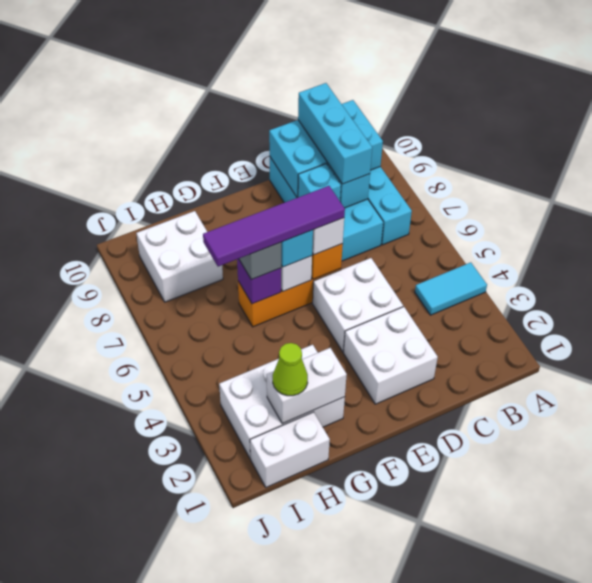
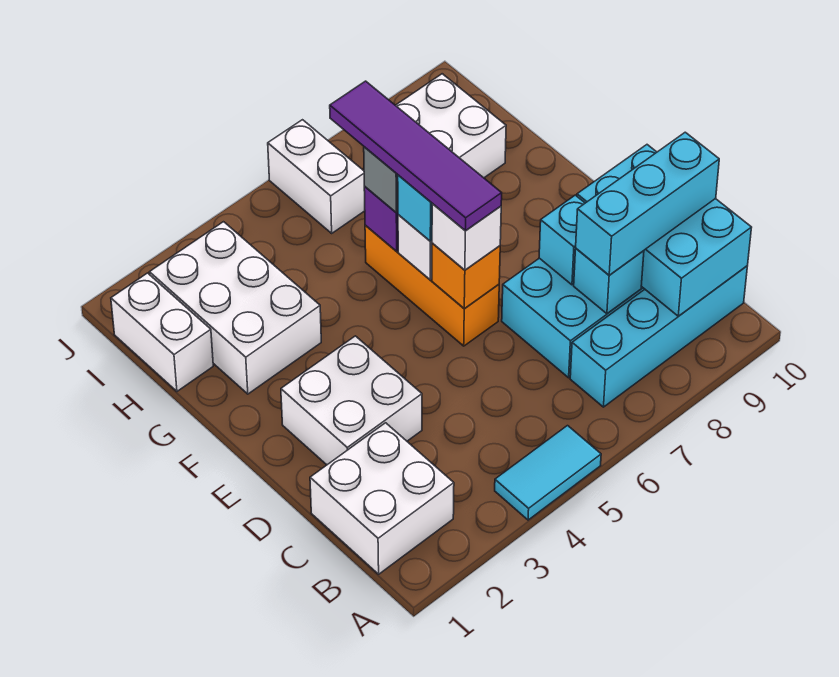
cyan tile A4:B4 level 1 -> cyan tile A4:A5 level 1
white brick D4:E5 level 1 -> white brick B1:C2 level 1
white brick G2:H2 level 2 -> white brick I6:J6 level 1
lime cone H2 level 3 -> none

